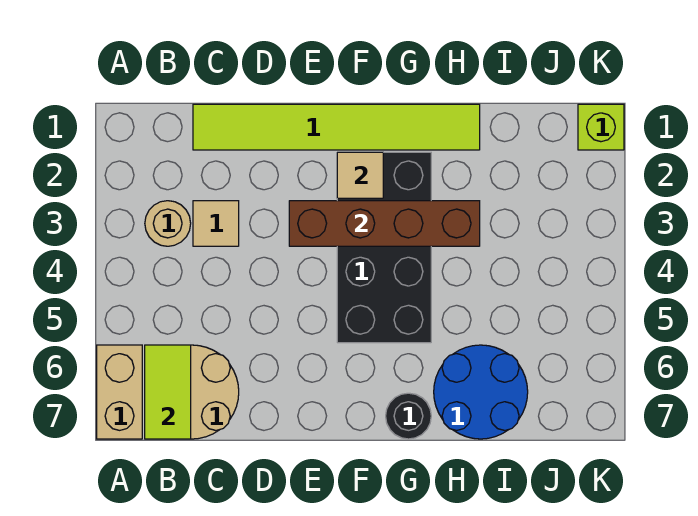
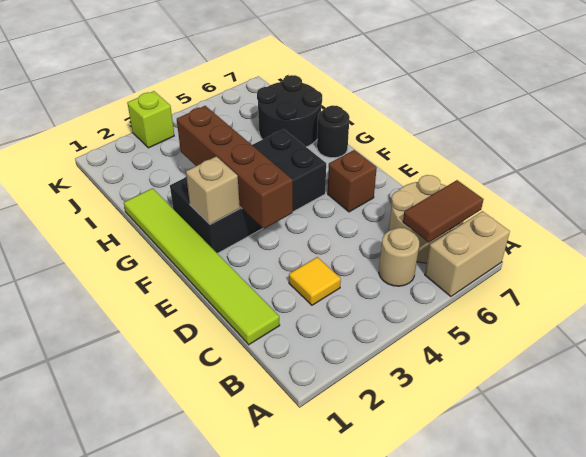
tan round brick B3 level 1 -> tan round brick B5 level 1
lime tile B6:B7 level 2 -> brown tile B6:B7 level 2
tan tile C3 level 1 -> yellow tile C3 level 1
none -> brown brick E6 level 1
tan tile F2 level 2 -> tan brick F2 level 2
blue round brick H6:I7 level 1 -> black round brick H6:I7 level 1
lime brick K1 level 1 -> lime brick K3 level 1

